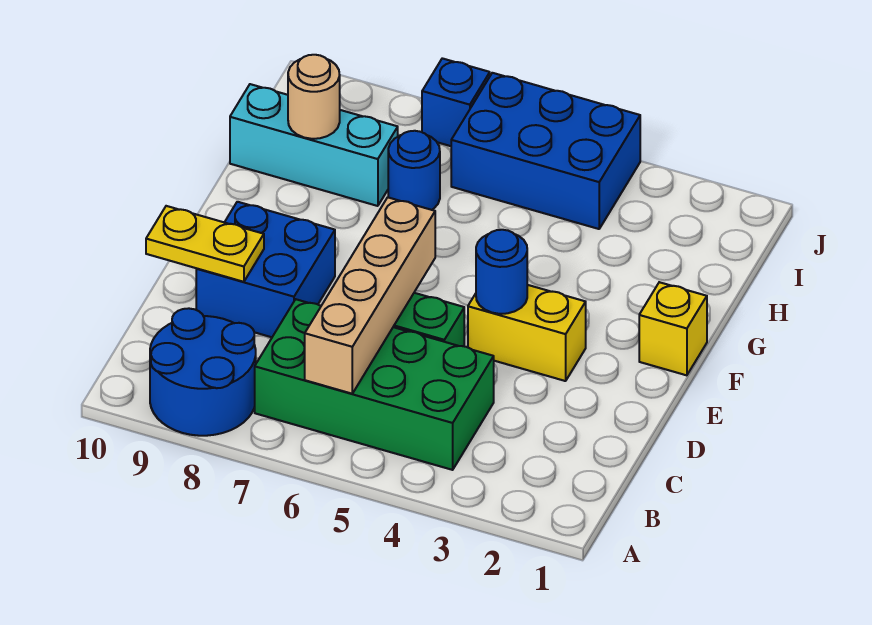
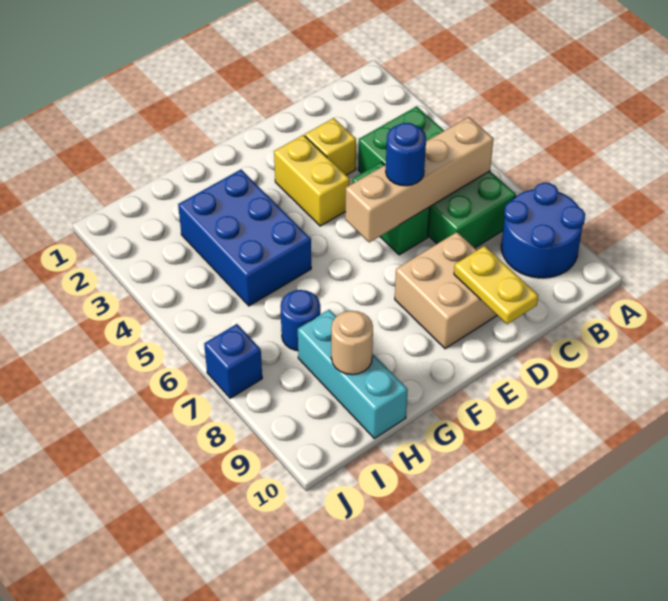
blue brick D8:E9 level 1 -> tan brick D8:E9 level 1
blue round brick E4 level 2 -> blue round brick D6 level 3
yellow brick F1 level 1 -> yellow brick D3 level 1
blue brick I4:J6 level 1 -> blue brick G3:H5 level 1

